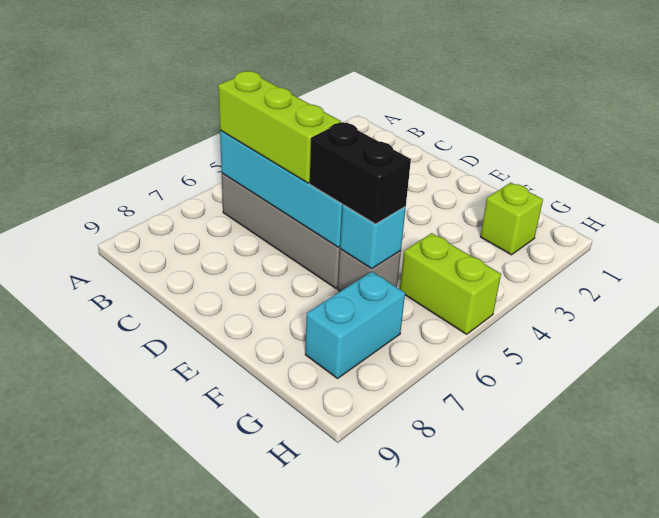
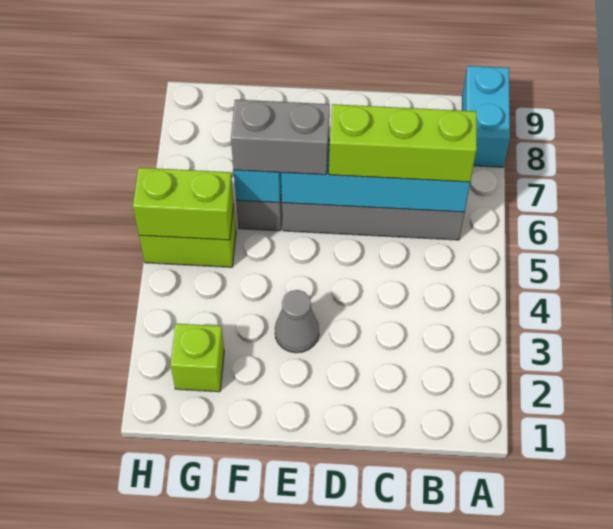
none -> grey cone E3 level 1
black brick E6:F6 level 3 -> grey brick E6:F6 level 3
none -> lime brick G5:H5 level 2
cyan brick G7:G8 level 1 -> cyan brick A8:A9 level 1

